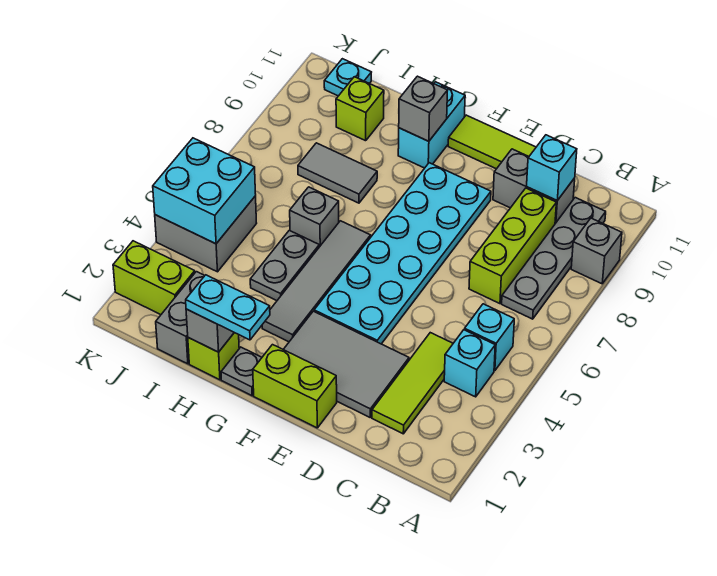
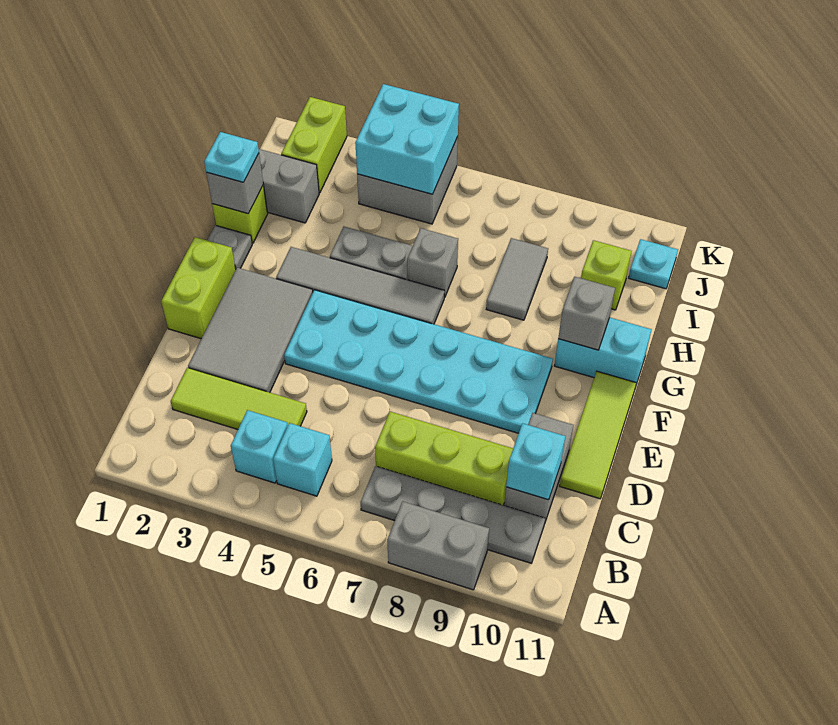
grey brick A9 level 1 -> grey brick A8:A9 level 1
cyan plate G1:H1 level 3 -> cyan plate H1 level 3

